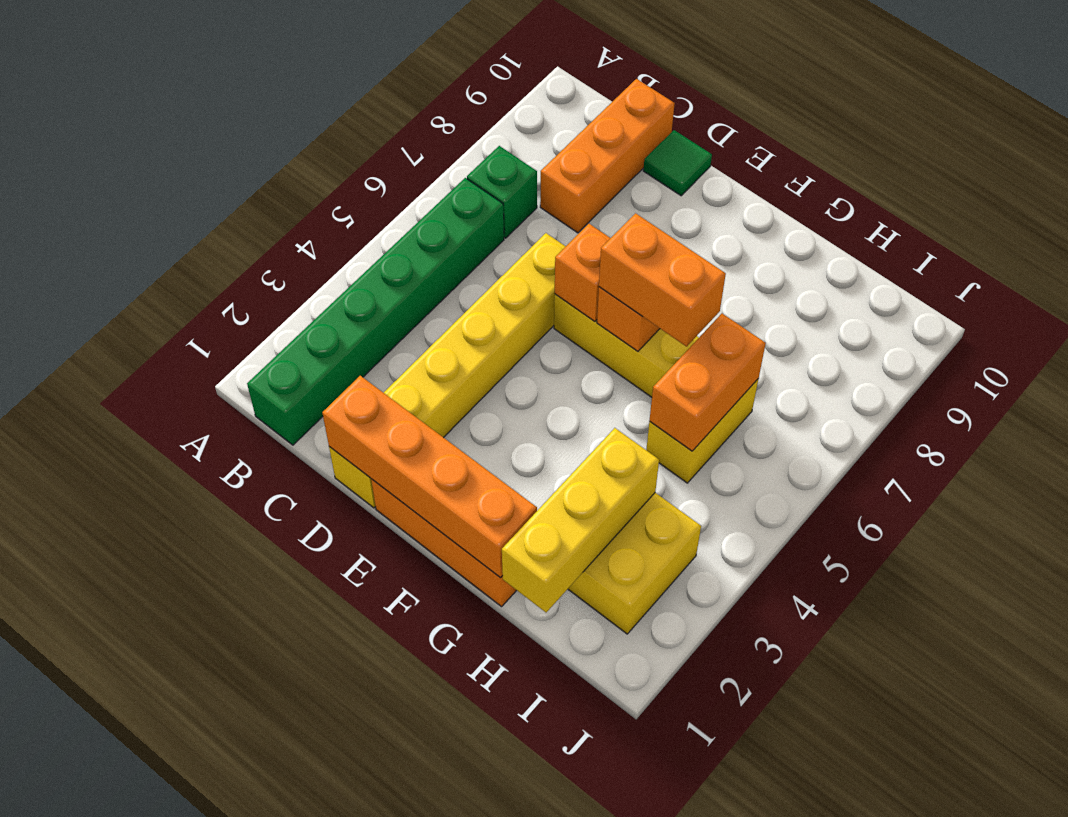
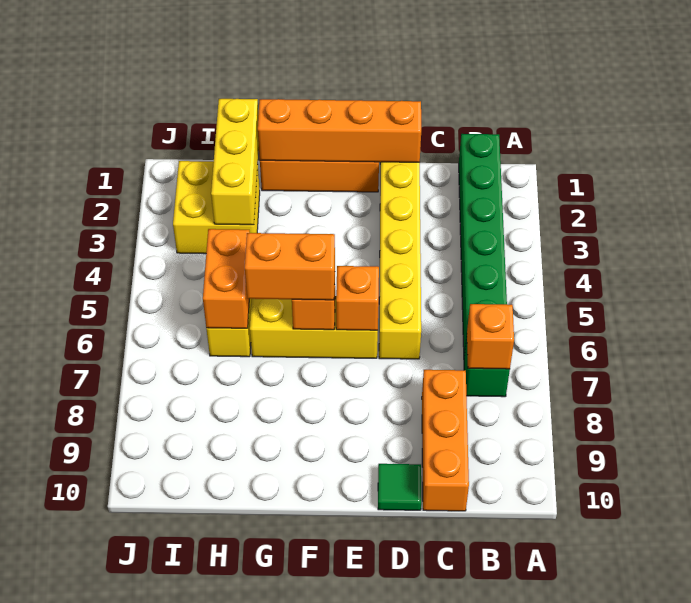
none -> orange brick B7 level 2

